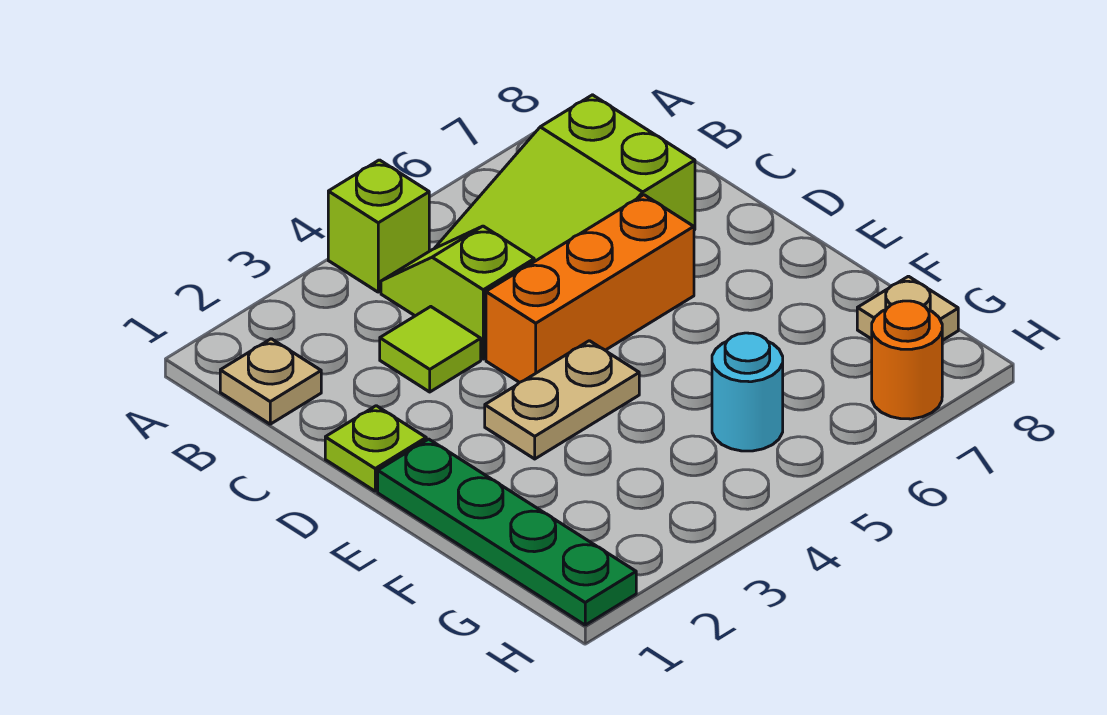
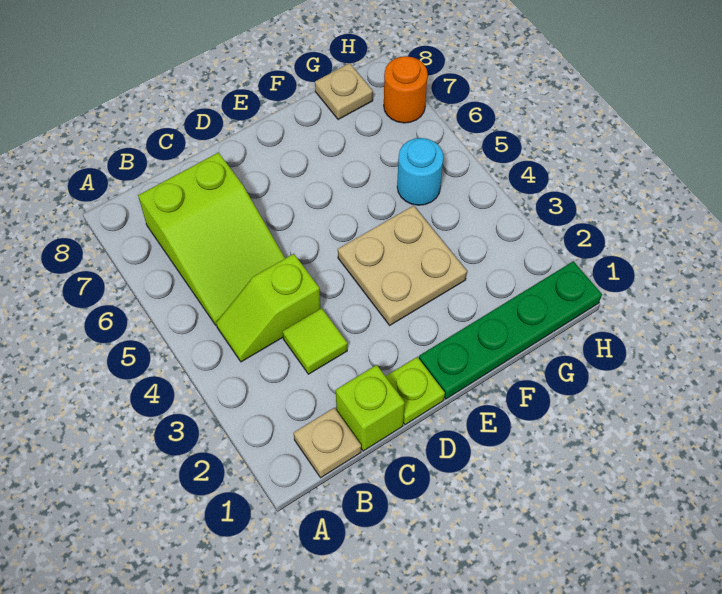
lime brick A4 level 1 -> lime brick C1 level 1
orange brick D4:D6 level 1 -> none
tan plate E3:E4 level 1 -> tan plate E3:F4 level 1

